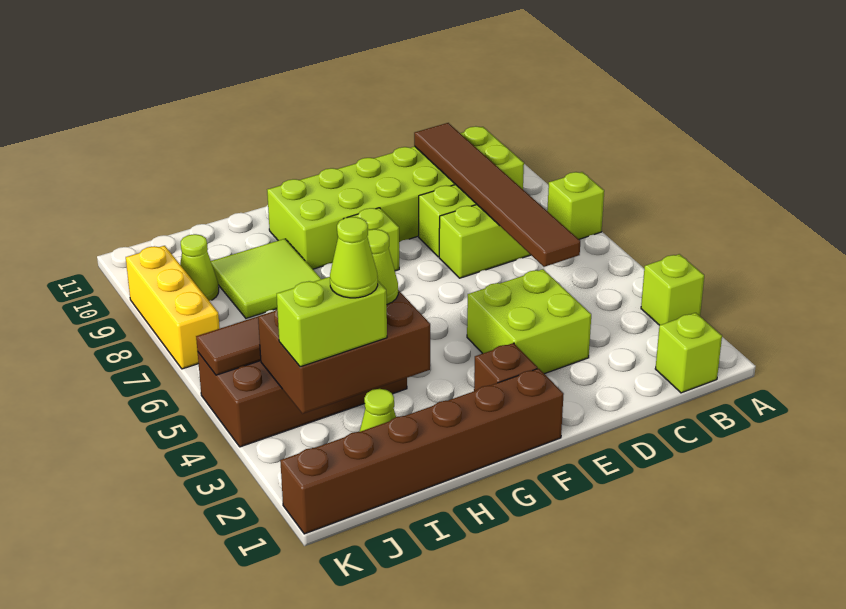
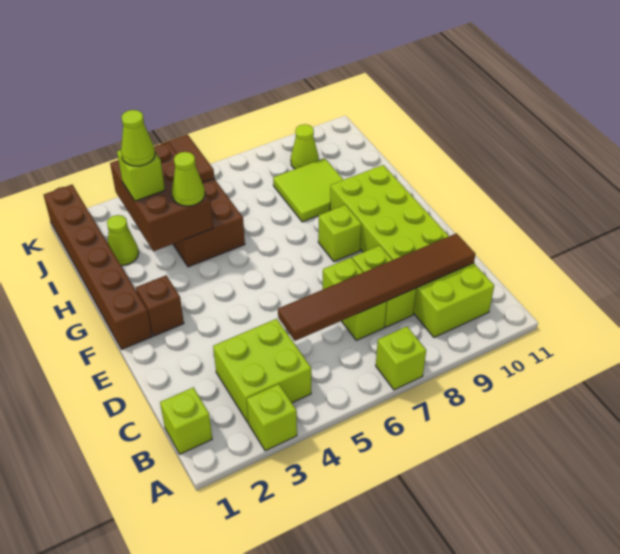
lime brick D3:E4 level 1 -> lime brick B3:C4 level 1
lime brick I3:J3 level 3 -> lime brick I3 level 3
yellow brick K7:K9 level 1 -> none

